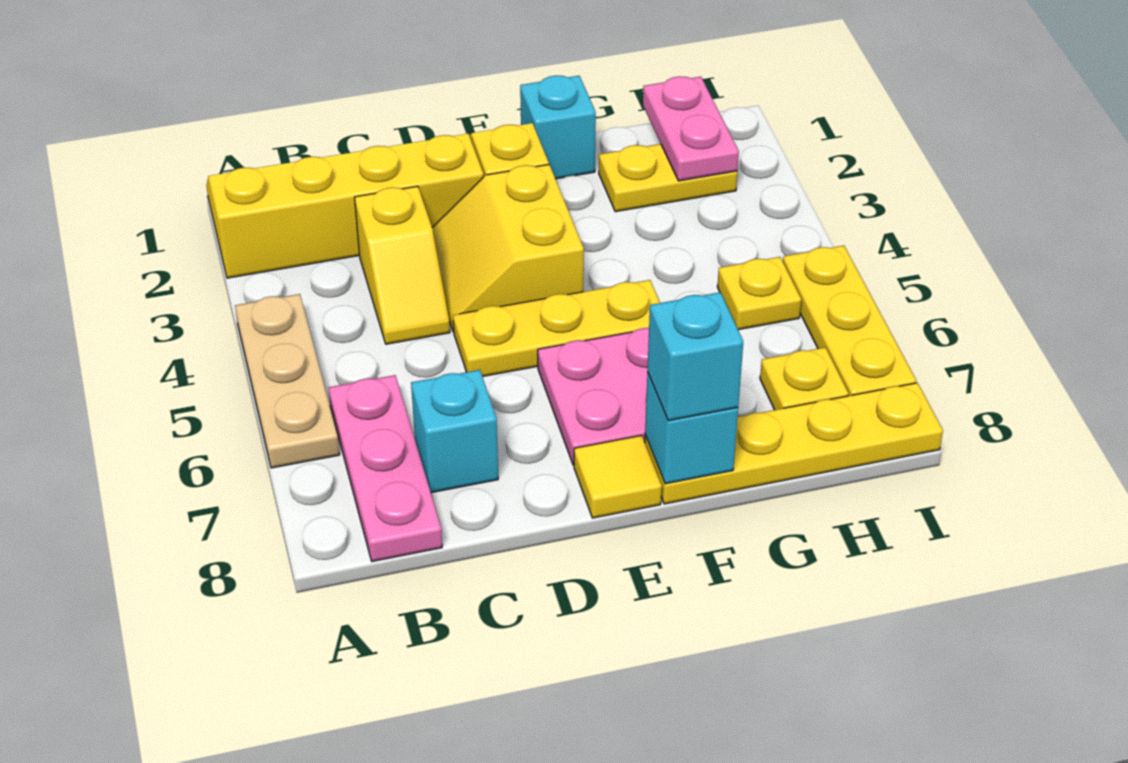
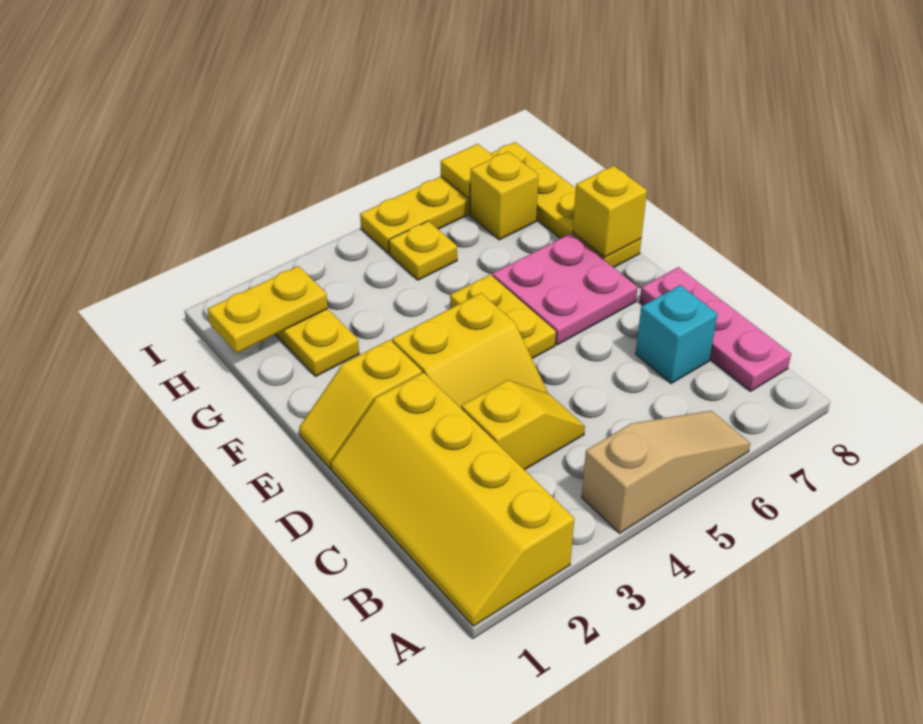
tan plate A4:A6 level 1 -> tan slope A4:A6 level 1 top 4
pink plate B6:B8 level 1 -> pink plate B8:D8 level 1
yellow plate D5:F5 level 1 -> yellow plate E5:F5 level 1
yellow tile E8 level 1 -> yellow tile I7 level 2
cyan brick F1 level 1 -> none
cyan brick F8 level 2 -> yellow brick F8 level 2
cyan brick F8 level 3 -> none
pink plate H1:H2 level 2 -> yellow plate H1:H2 level 2
yellow plate H7 level 1 -> yellow brick H7 level 1

